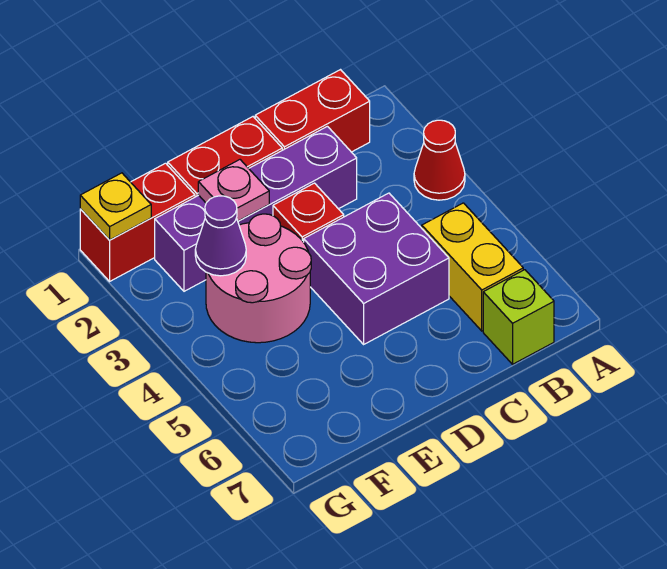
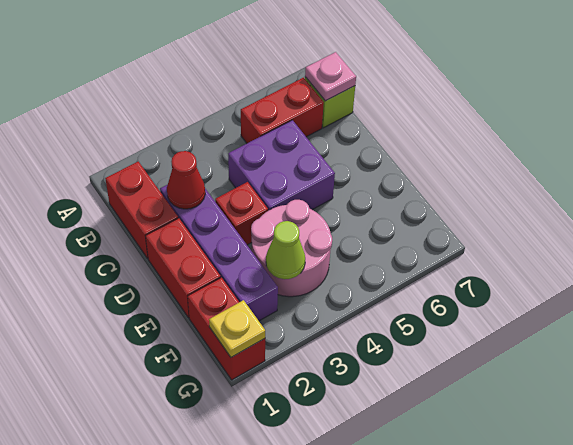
red cone A3 level 1 -> red cone C2 level 2
yellow brick B5:B6 level 1 -> red brick B5:B6 level 1
pink plate E2 level 2 -> pink plate B7 level 2
purple cone F3 level 2 -> lime cone F3 level 2

